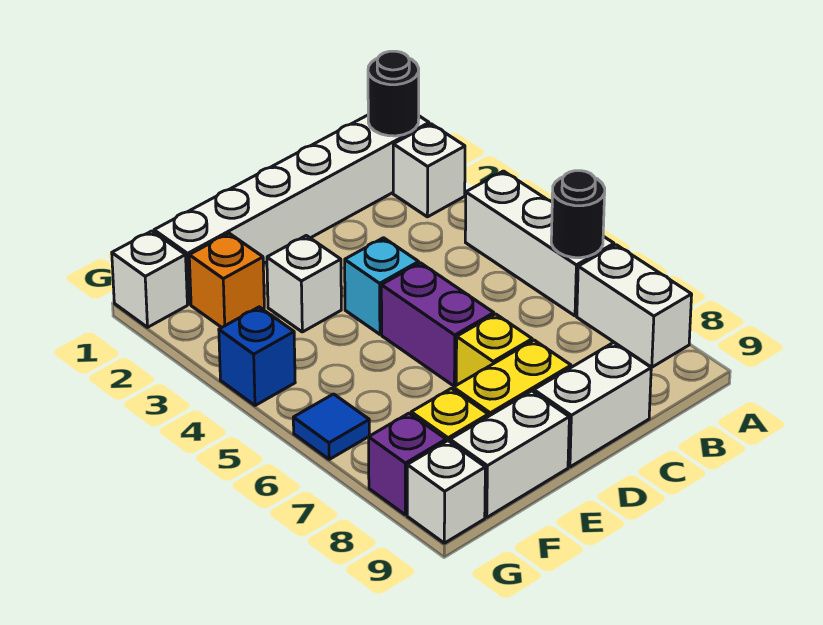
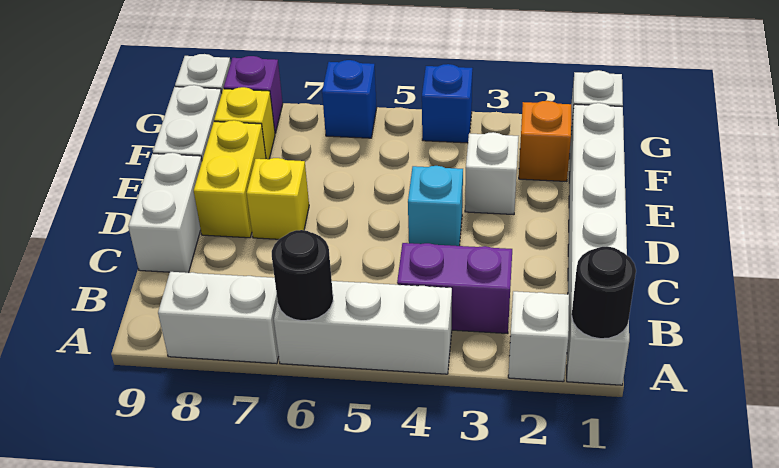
purple brick D5:D6 level 1 -> purple brick B3:B4 level 1
blue tile G6 level 1 -> blue brick G6 level 1

